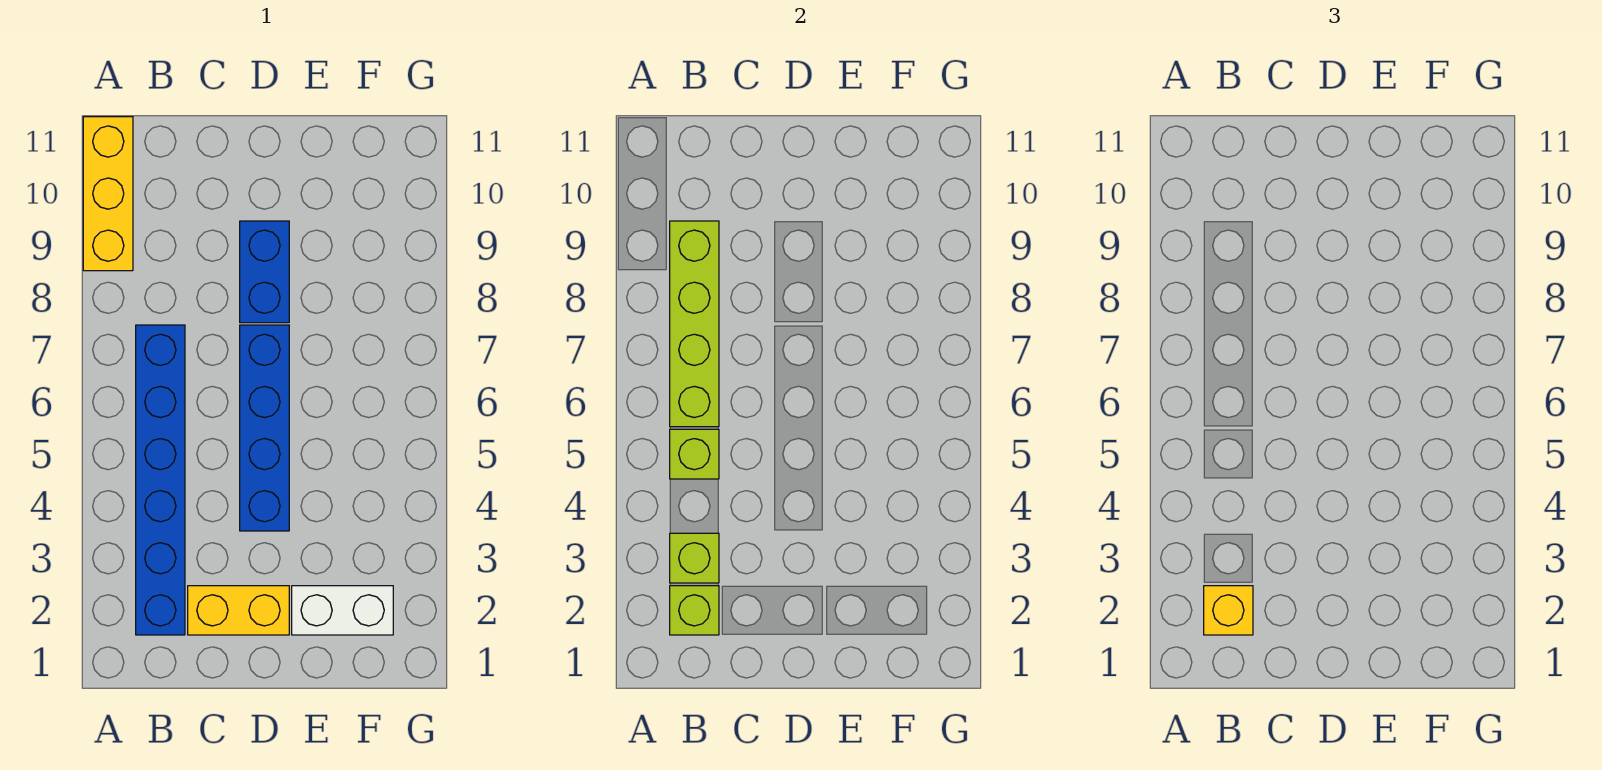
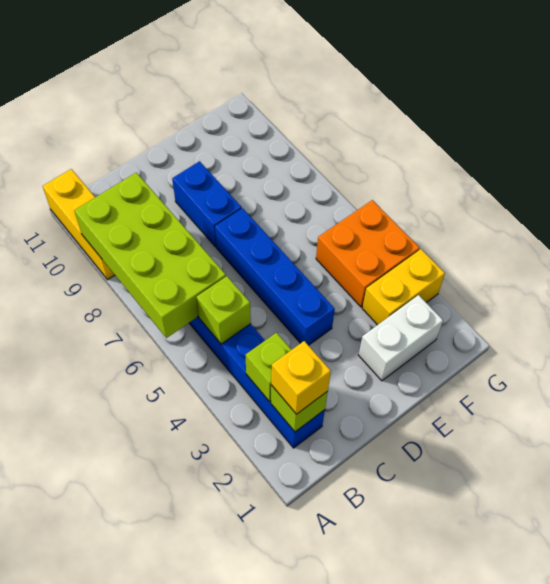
lime brick B6:B9 level 2 -> lime brick A6:B9 level 2
yellow brick C2:D2 level 1 -> yellow brick F3:G3 level 1
none -> orange brick F4:G5 level 1

